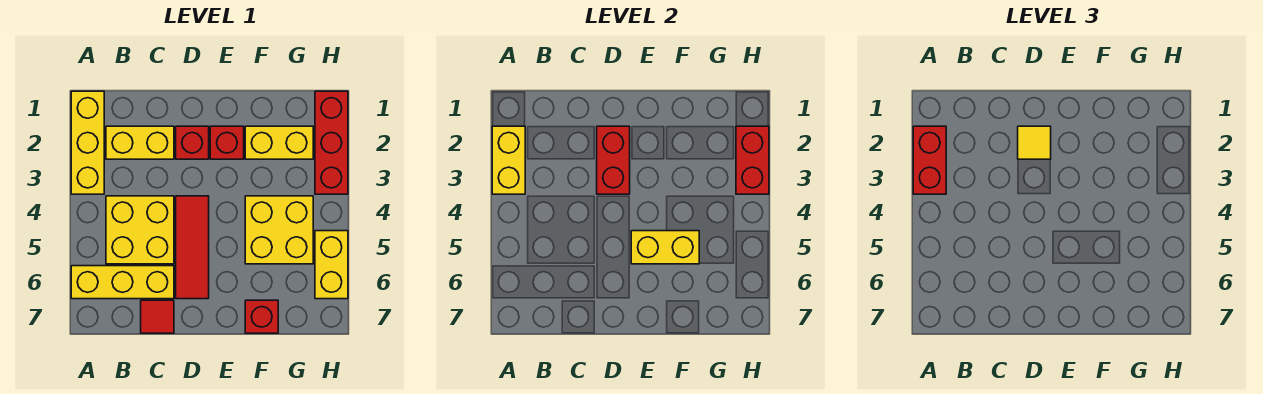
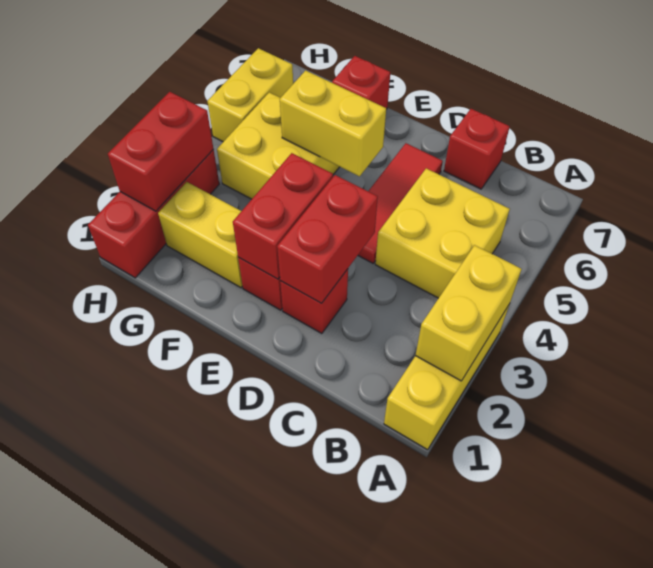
red brick A2:A3 level 3 -> red brick E2:E3 level 2
yellow brick A6:C6 level 1 -> none
yellow brick B2:C2 level 1 -> none
red tile C7 level 1 -> red brick C7 level 1
yellow tile D2 level 3 -> none

